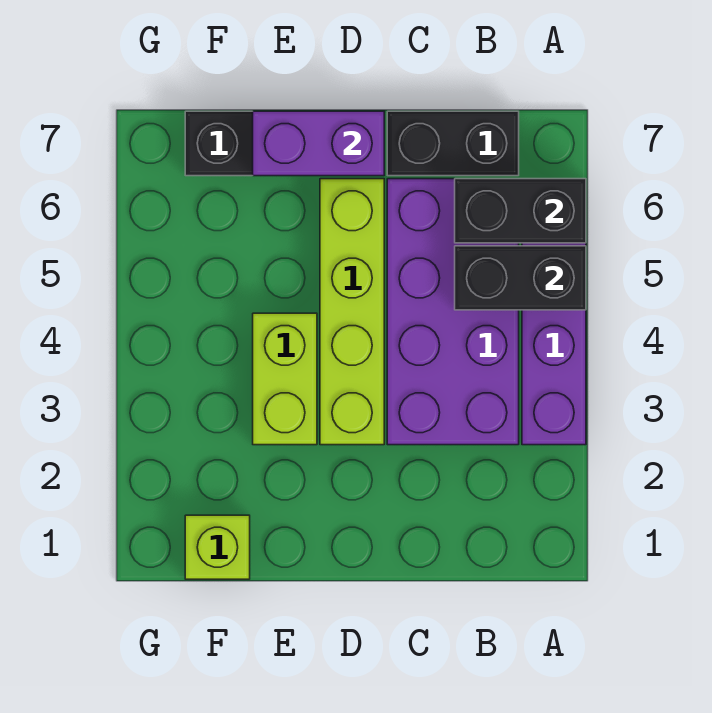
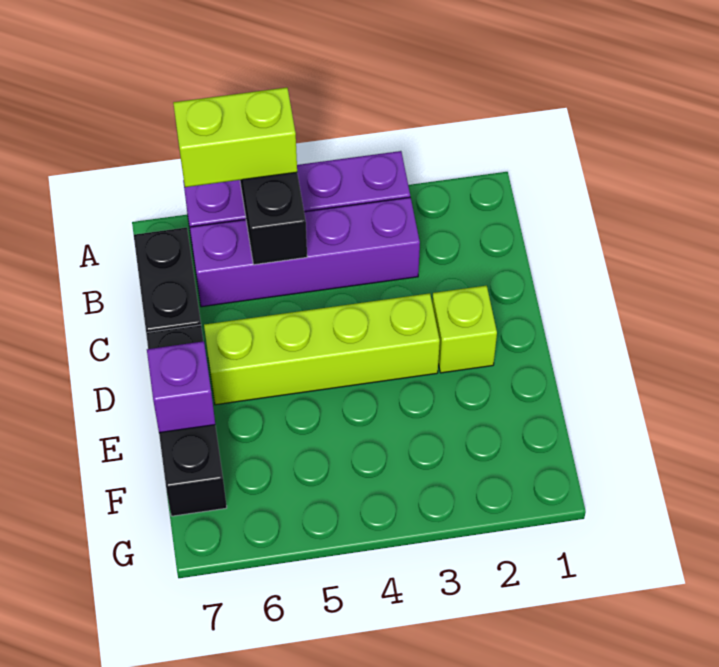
black brick A6:B6 level 2 -> none
purple brick B3:C6 level 1 -> purple brick B3:B6 level 1
purple brick D7:E7 level 2 -> purple brick E7 level 2
lime brick E3:E4 level 1 -> lime brick A5:A6 level 3
lime brick F1 level 1 -> lime brick D2 level 1

